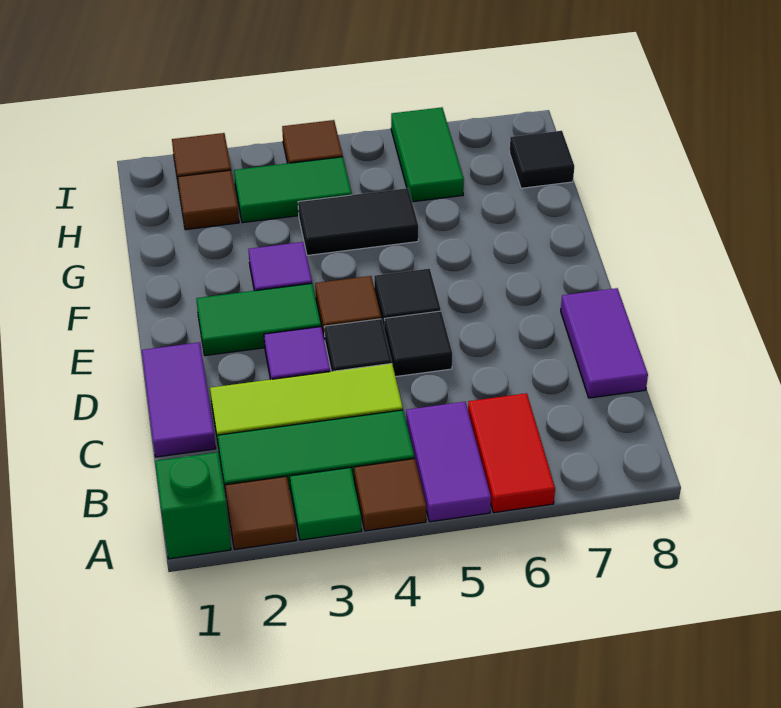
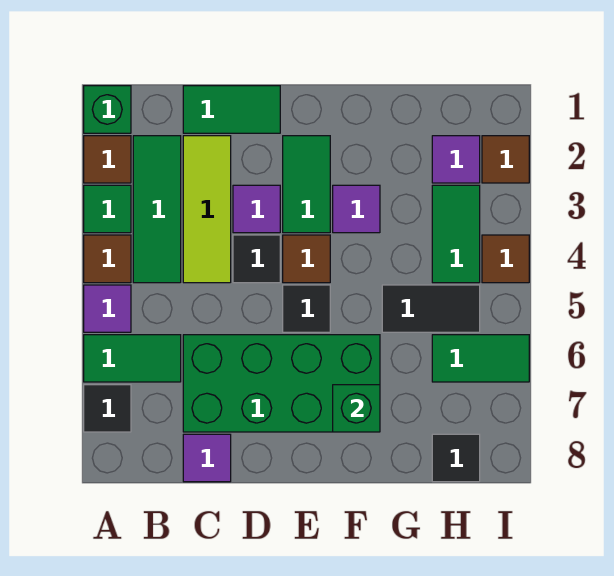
purple tile A5:B5 level 1 -> purple tile A5 level 1
red tile A6:B6 level 1 -> green tile A6:B6 level 1
purple tile C1:D1 level 1 -> green tile C1:D1 level 1
none -> green brick C6:F7 level 1
purple tile C8:D8 level 1 -> purple tile C8 level 1
black tile D5 level 1 -> black tile A7 level 1
none -> green brick F7 level 2
black tile G4:G5 level 1 -> black tile G5:H5 level 1
brown tile H2 level 1 -> purple tile H2 level 1

